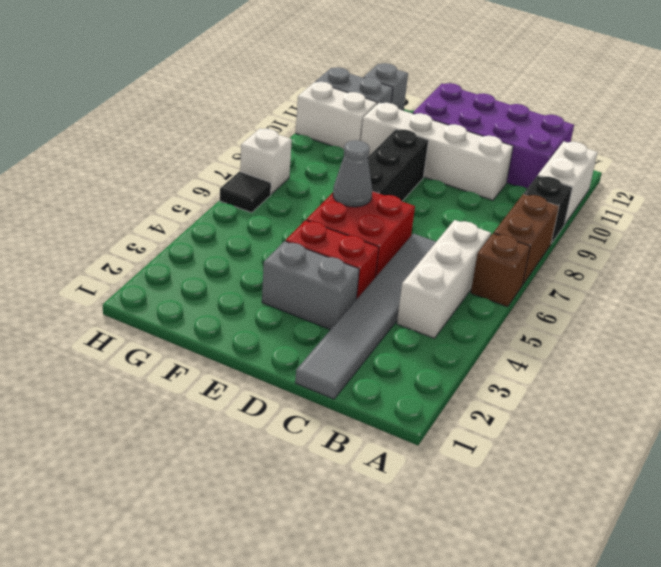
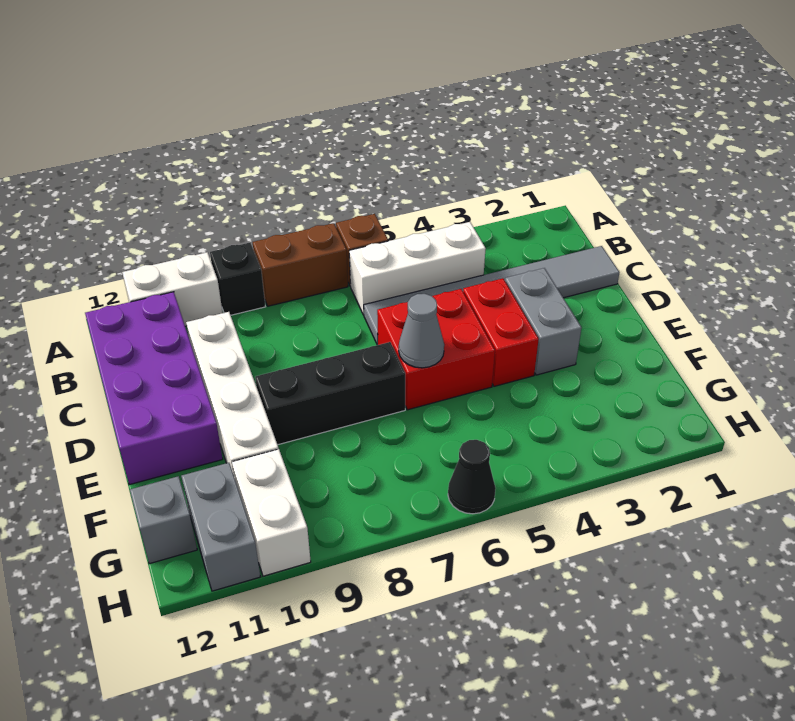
black tile H6 level 1 -> black cone H6 level 1
white brick H7 level 1 -> none

